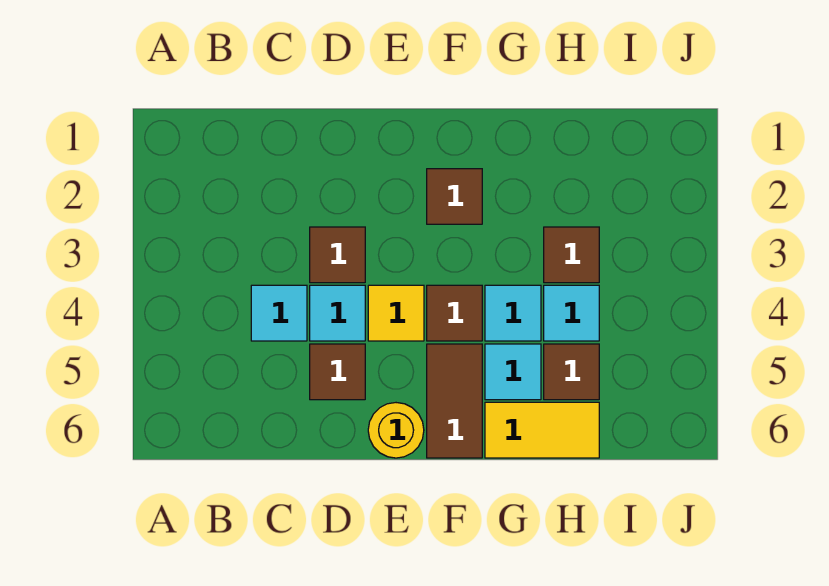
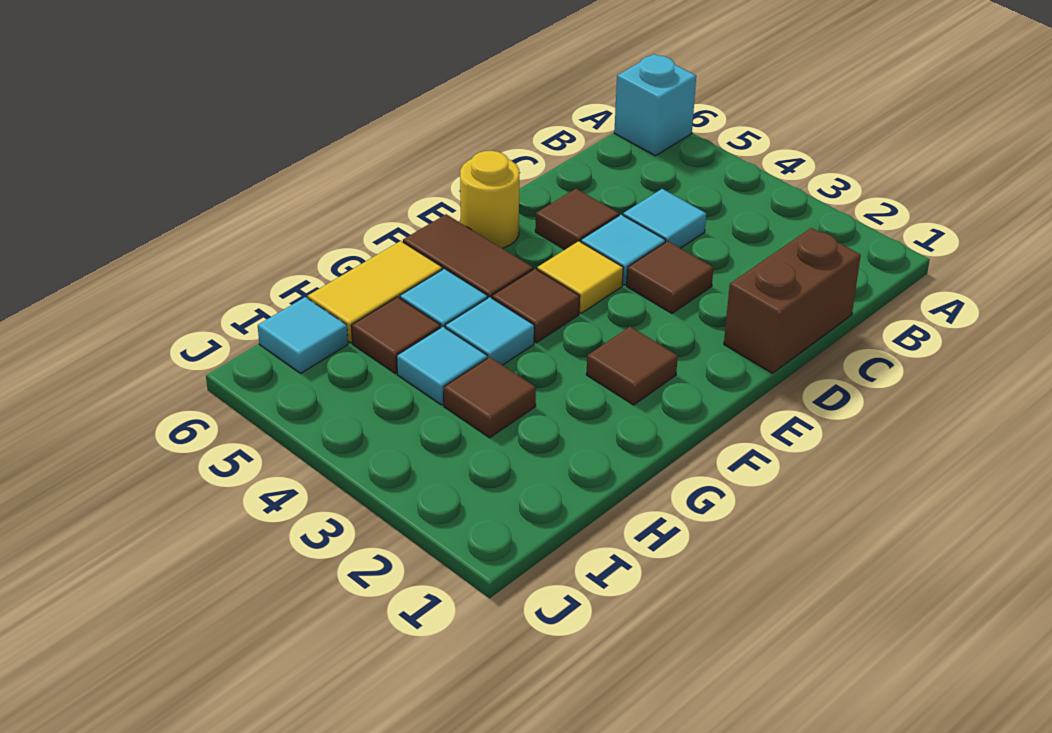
none -> cyan brick A6 level 1
none -> brown brick C1:D1 level 1
none -> cyan tile I6 level 1

